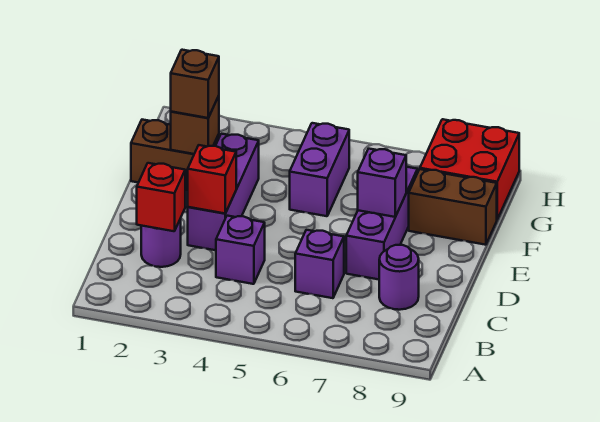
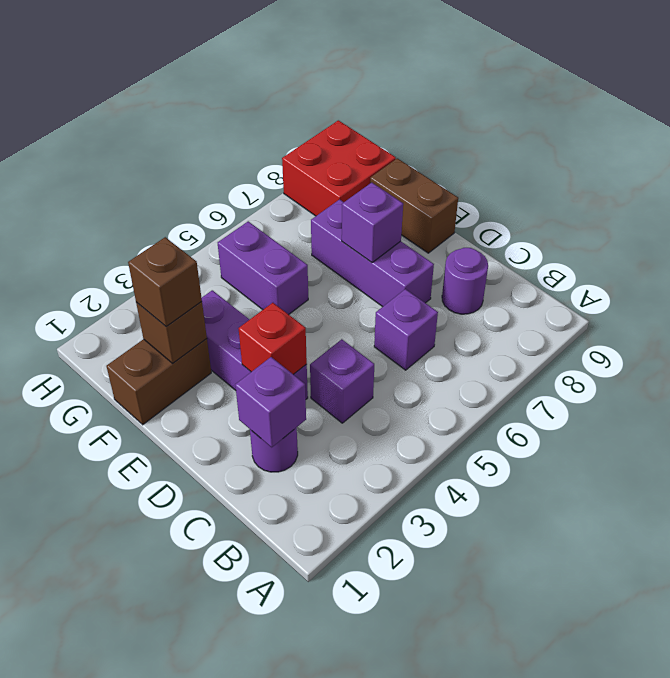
red brick C2 level 2 -> purple brick C2 level 2
brown brick F8:F9 level 1 -> brown brick E9:F9 level 1

